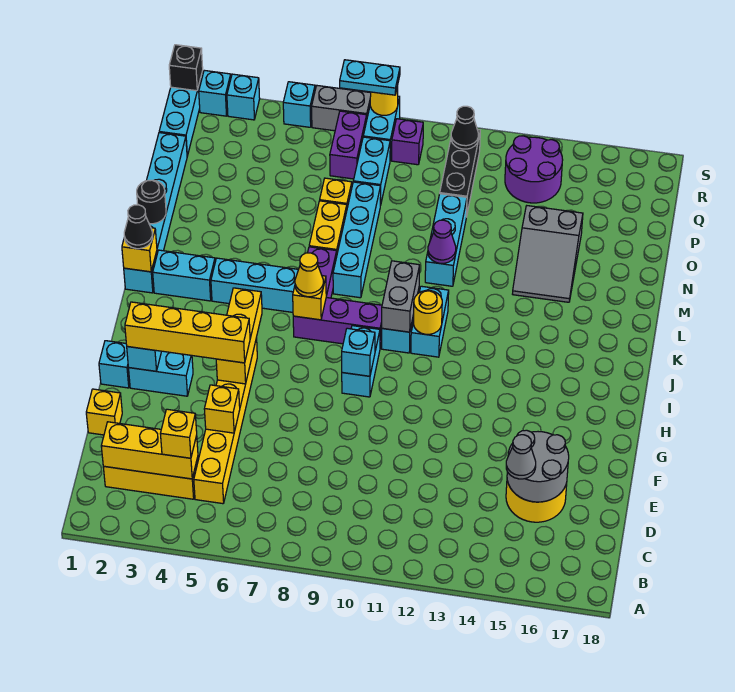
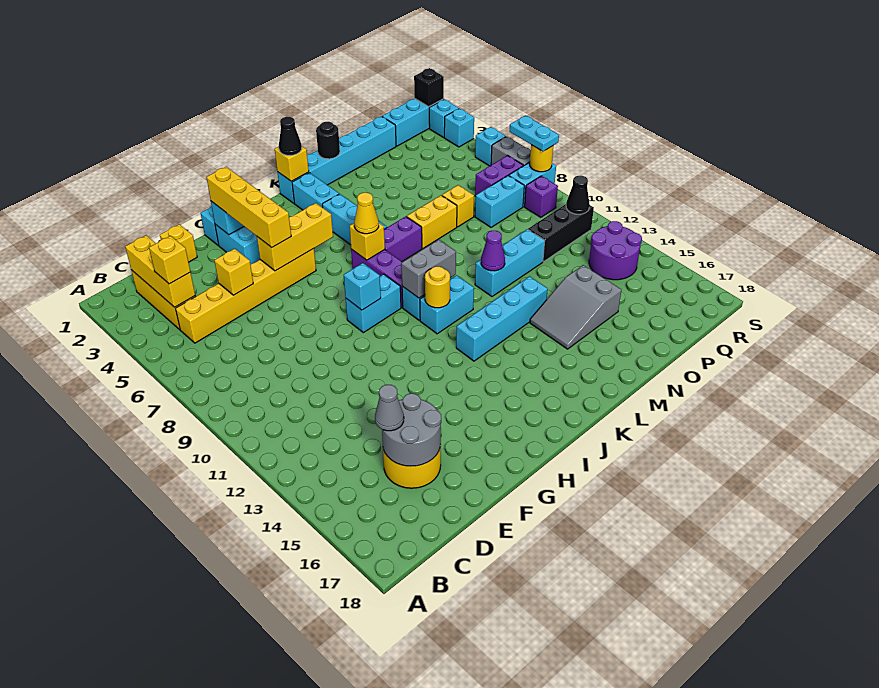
cyan brick L8:O8 level 1 -> cyan brick J13:M13 level 1

